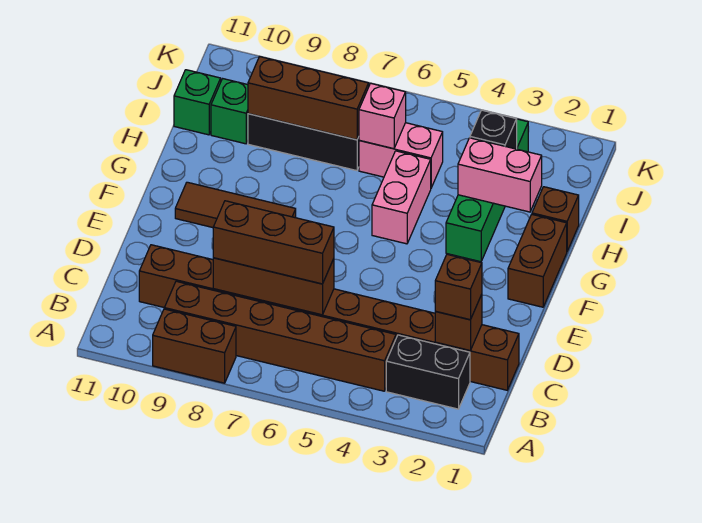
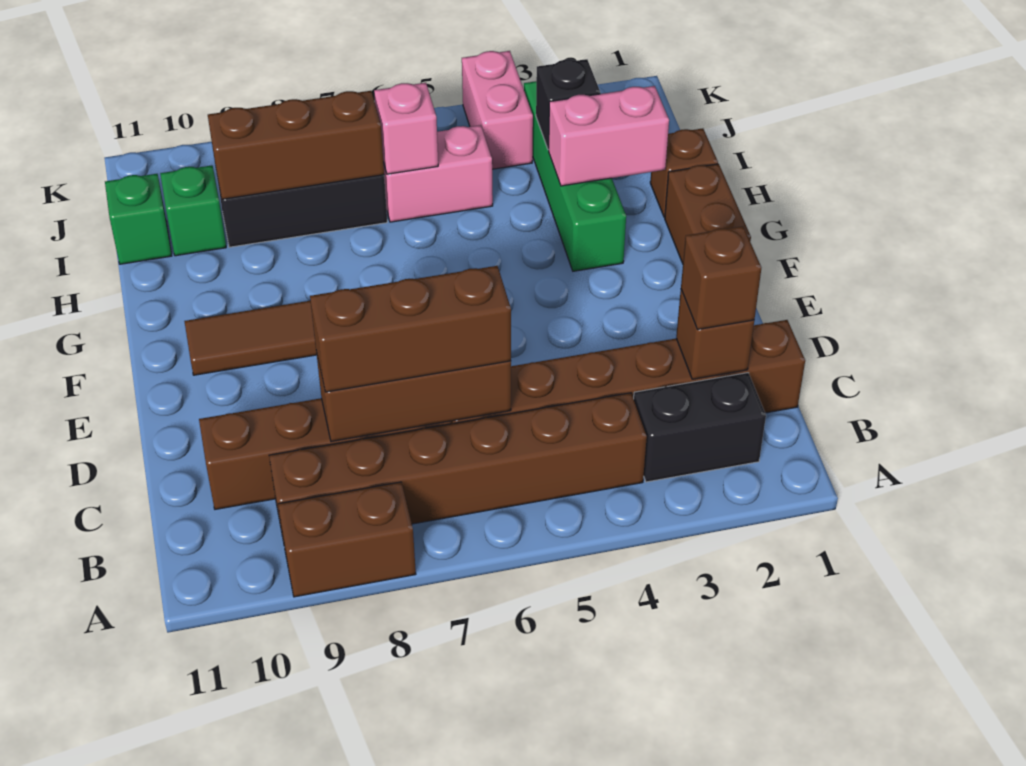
pink brick G5:H5 level 1 -> pink brick J4:K4 level 1

